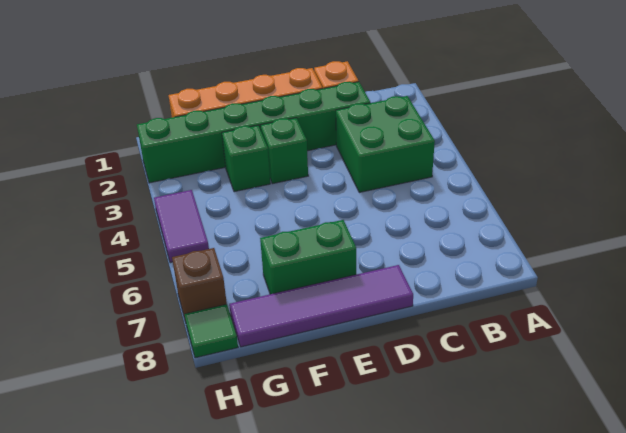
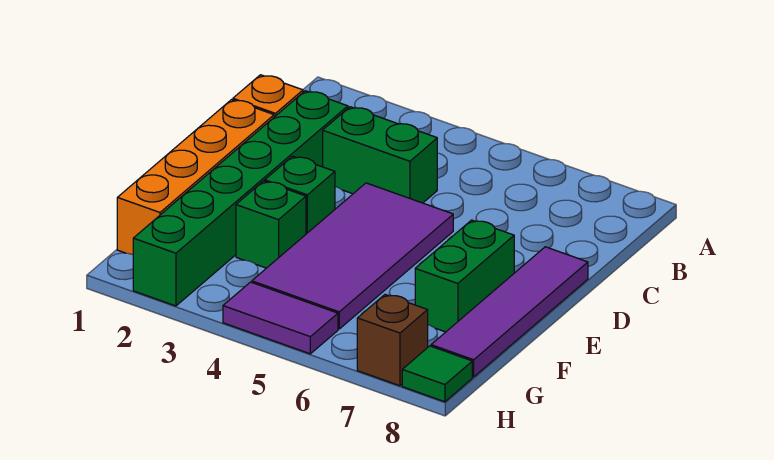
green brick B3:C4 level 1 -> green brick C3:C4 level 1
none -> purple tile D4:G5 level 1

